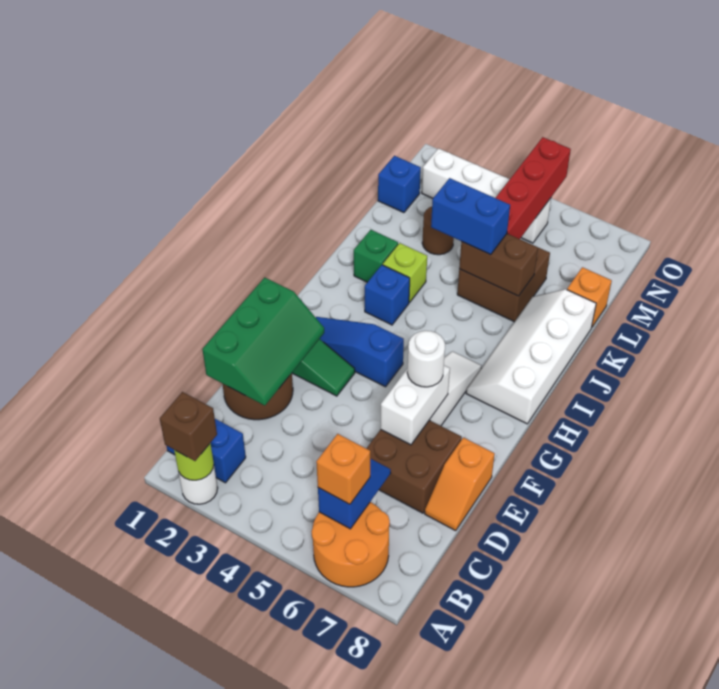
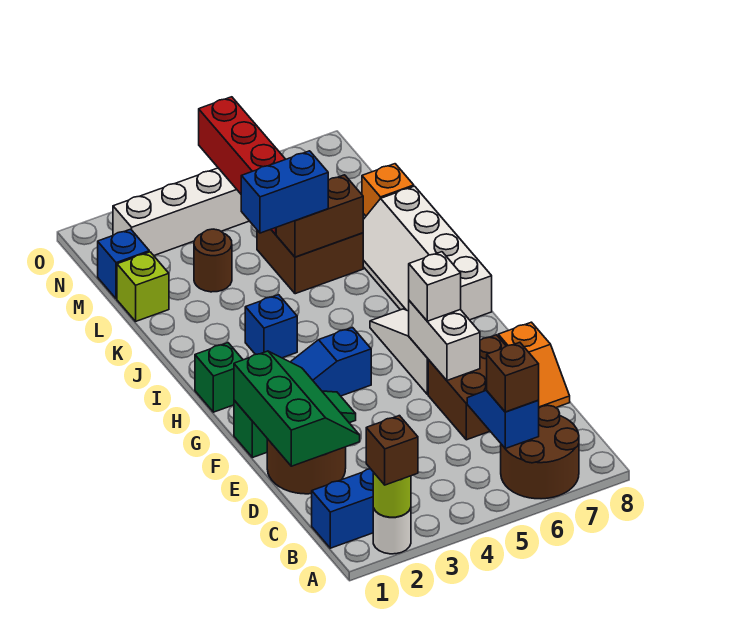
orange round brick A6:B7 level 1 -> brown round brick A6:B7 level 1
orange brick B6 level 3 -> brown brick B6 level 3
white round brick F6 level 3 -> white brick F6 level 3
green brick J2 level 1 -> green brick H1 level 1
lime brick J3 level 1 -> lime brick L1 level 1

